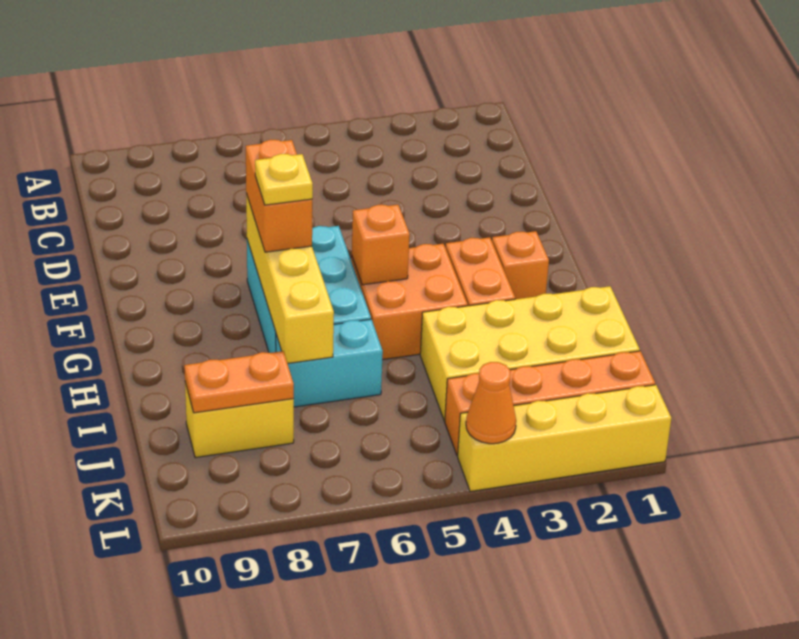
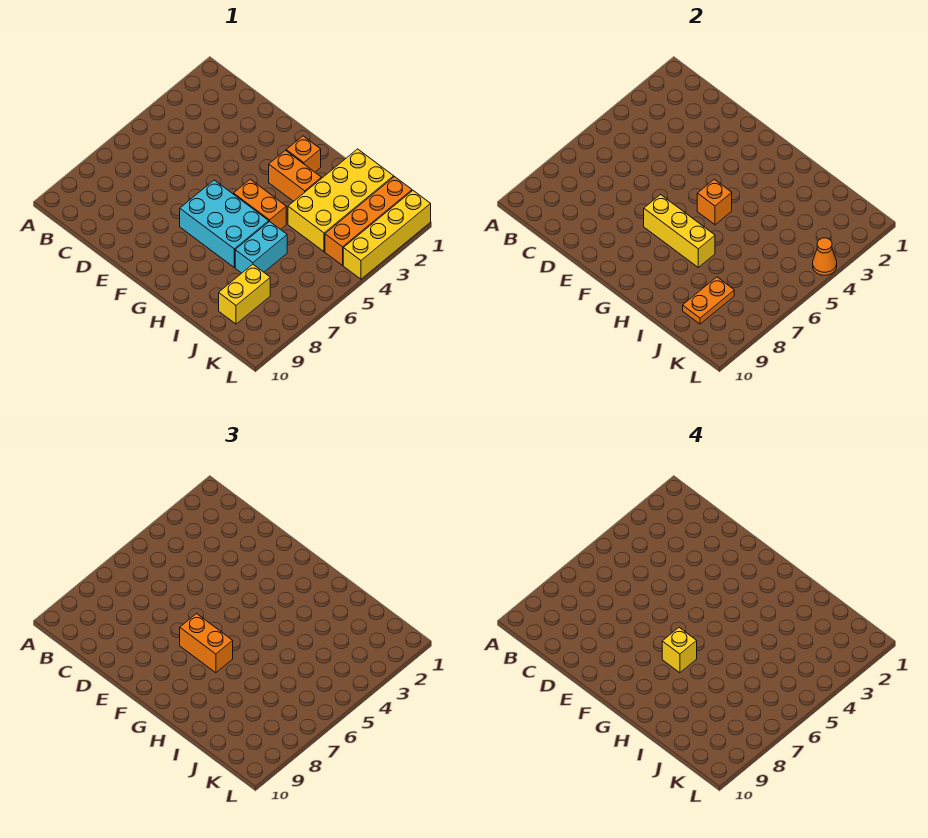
yellow brick F7:I7 level 2 -> yellow brick F7:H7 level 2
orange brick G4:H5 level 1 -> orange brick G5:H5 level 1
yellow plate G7 level 4 -> yellow brick G7 level 4

